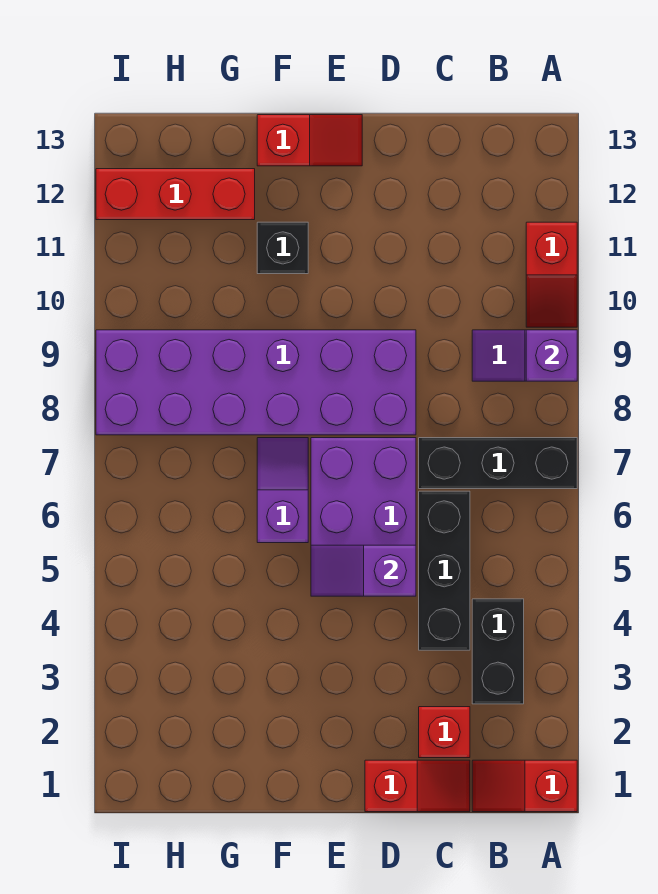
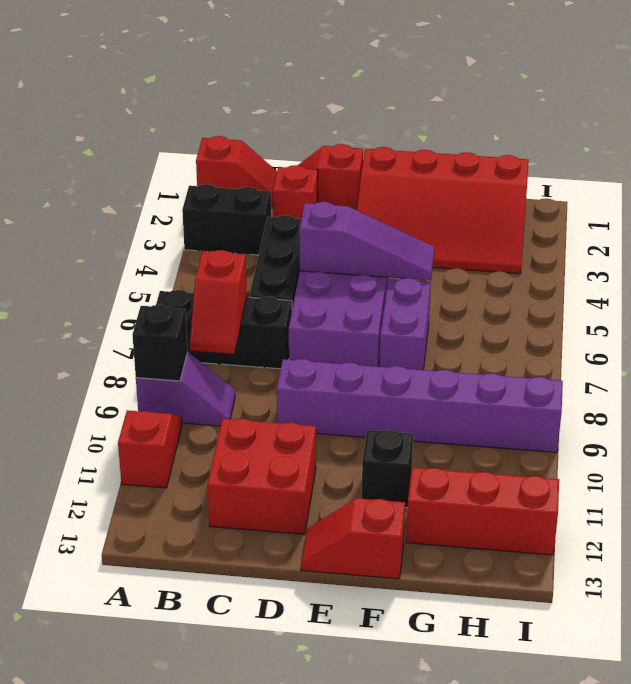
purple brick A9 level 2 -> black brick A9 level 2
black brick B3:B4 level 1 -> black brick A3:B3 level 1
none -> red slope B7:B8 level 2 top 7
none -> red brick C11:D12 level 1
purple slope D5:E5 level 2 top D -> purple slope D5:F5 level 2 top D
purple brick D8:I9 level 1 -> purple brick D9:I9 level 1
none -> red slope E1:H3 level 1 top 1
purple slope F6:F7 level 1 top 6 -> purple brick F6:F7 level 1

